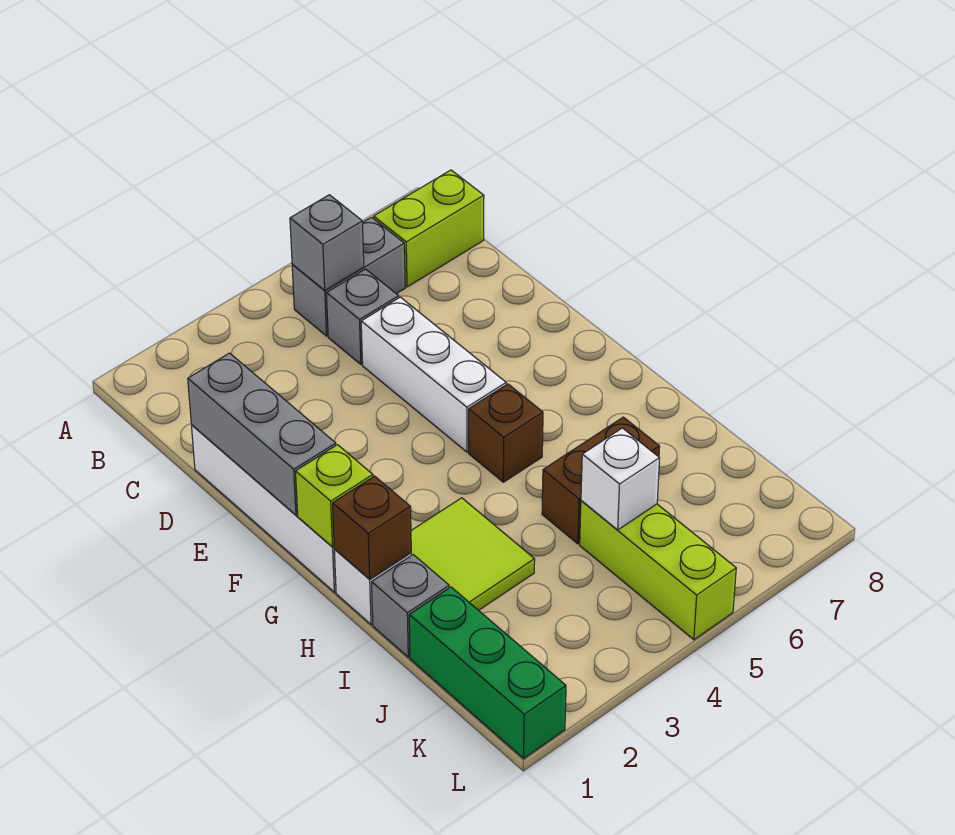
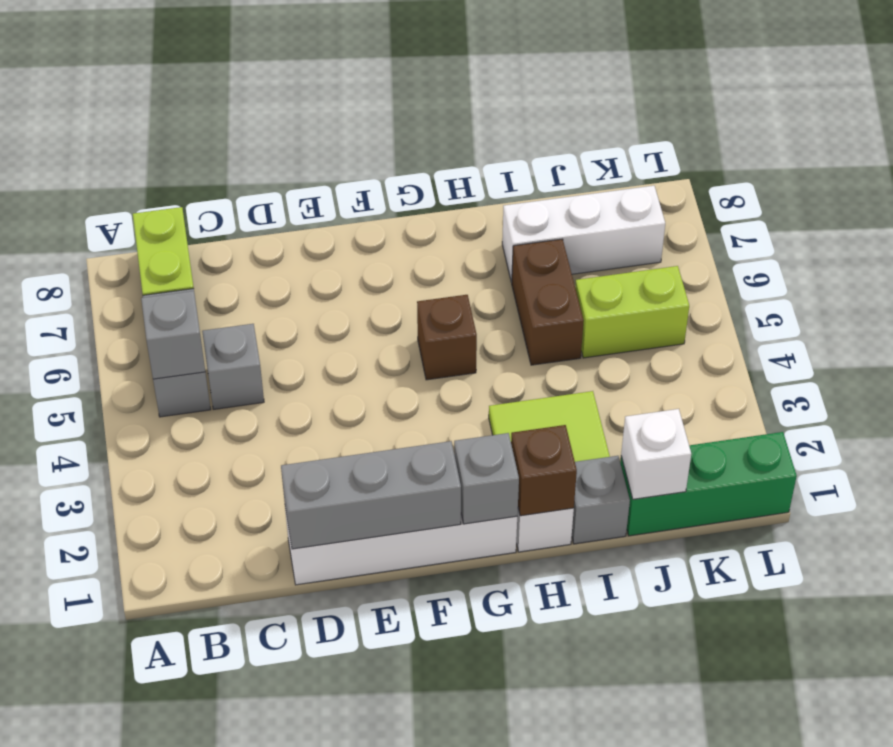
white brick D5:F5 level 1 -> white brick I7:K7 level 1
lime brick G1 level 2 -> grey brick G1 level 2
lime brick J5:L5 level 1 -> lime brick J5:K5 level 1
white brick J5 level 2 -> white brick J1 level 2

